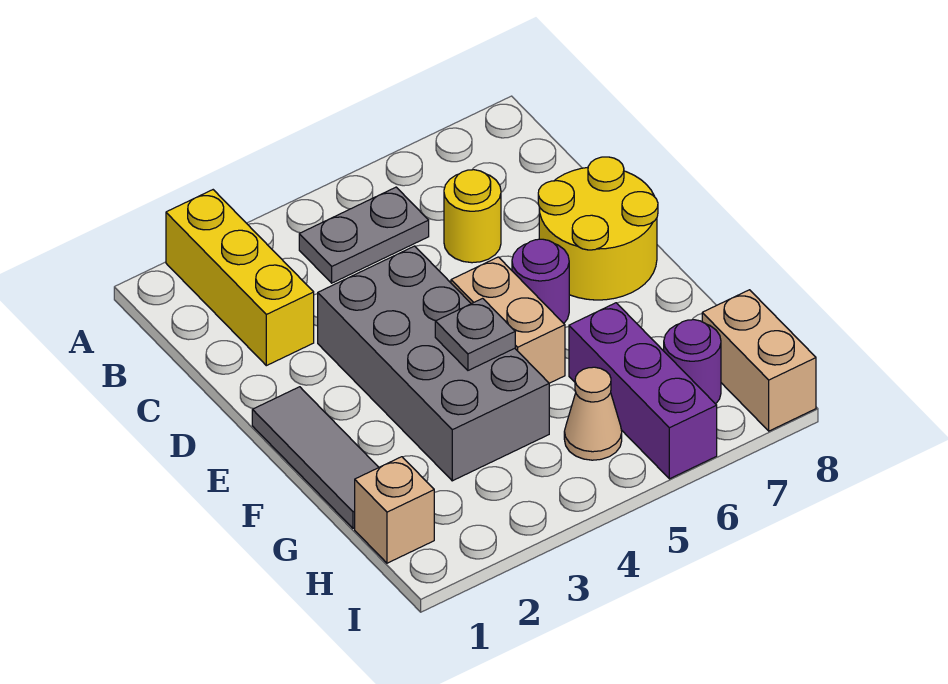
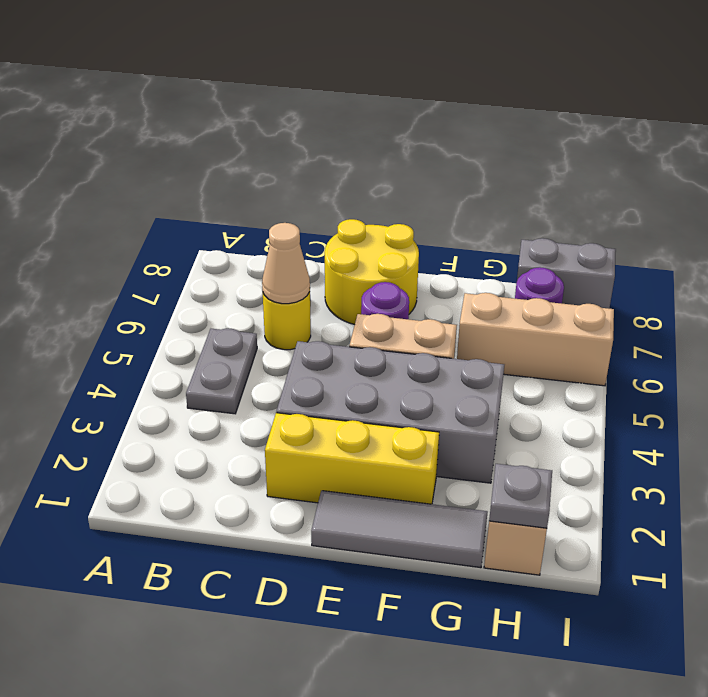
yellow brick A2:C2 level 1 -> yellow brick D2:F2 level 1
grey plate F4 level 2 -> grey plate H1 level 2
purple brick G6:I6 level 1 -> tan brick G6:I6 level 1
tan cone H5 level 1 -> tan cone C6 level 2
tan brick H8:I8 level 1 -> grey brick H8:I8 level 1

